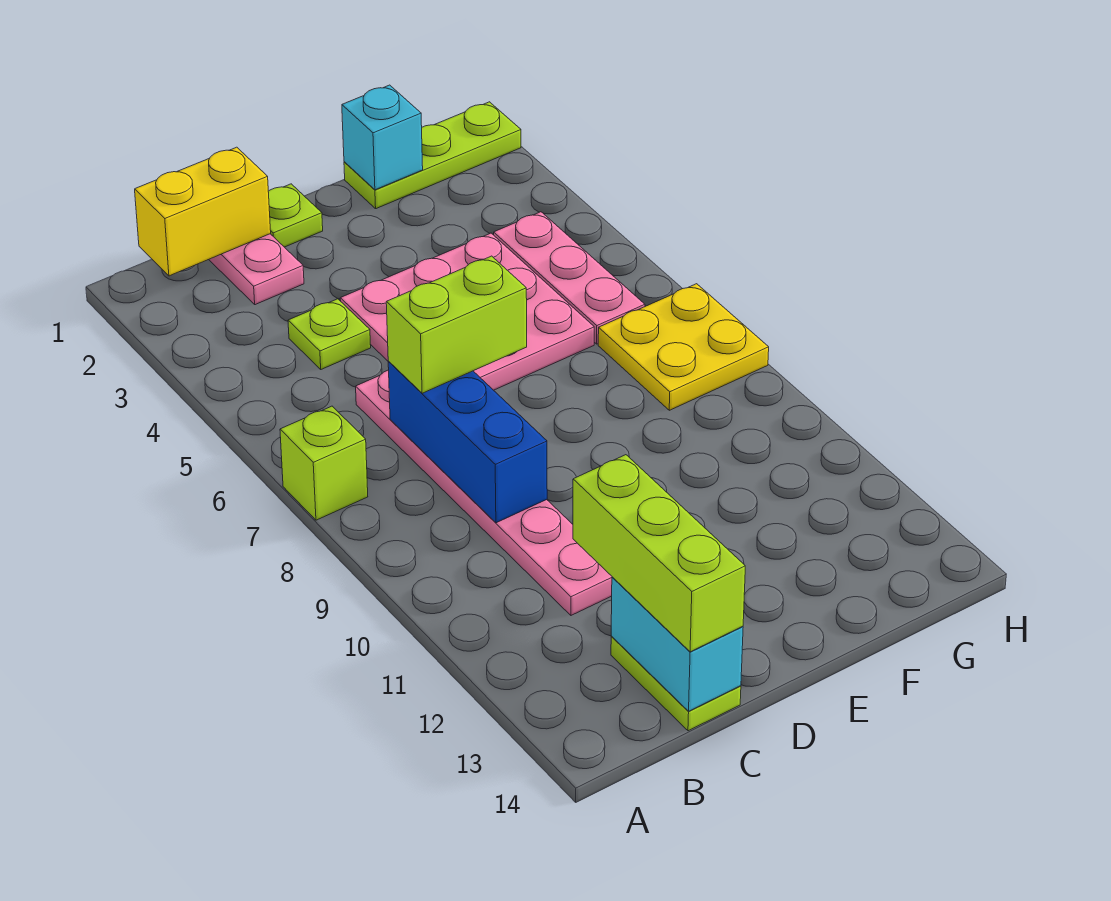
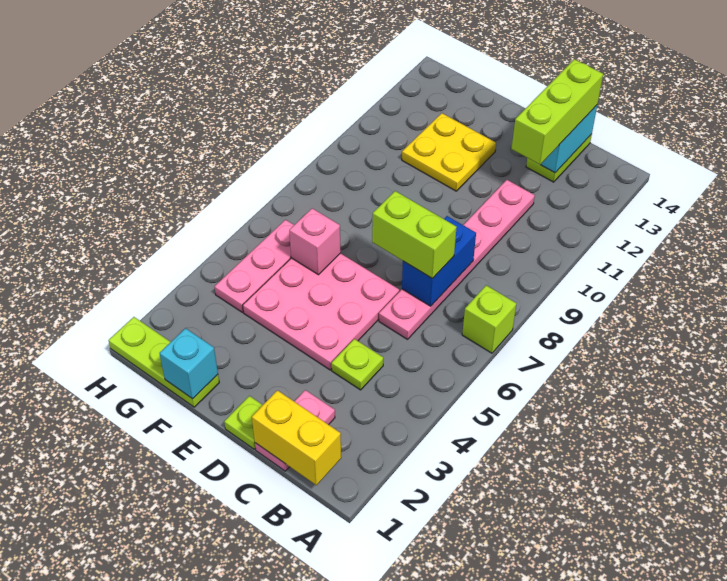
blue brick C7:C9 level 2 -> blue brick C7:C8 level 2
none -> pink brick F6 level 2
yellow plate G7:H8 level 1 -> yellow plate E11:F12 level 1

